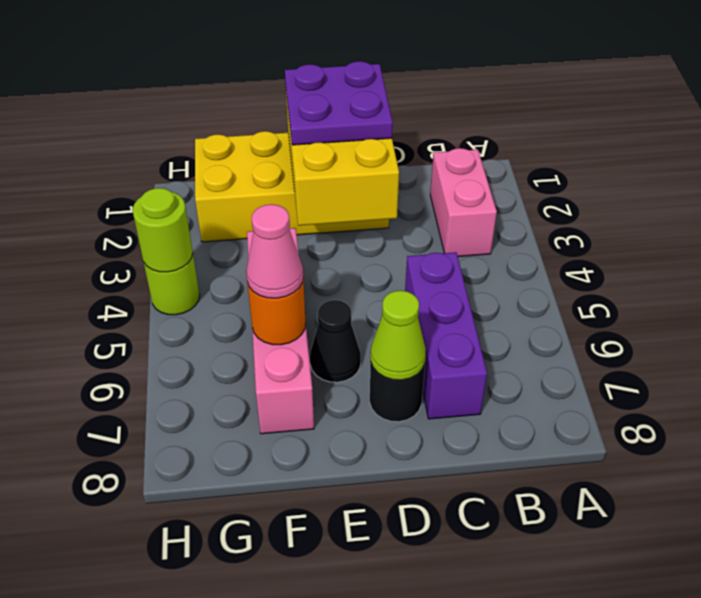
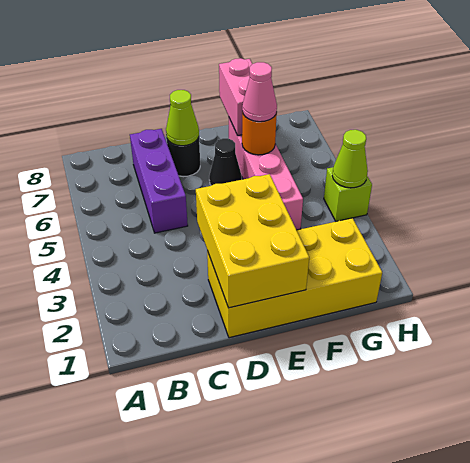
pink brick B2:B3 level 1 -> pink brick F7:F8 level 2
purple plate D1:E2 level 3 -> none
lime round brick H4 level 1 -> lime brick H4 level 1
lime round brick H4 level 2 -> lime cone H4 level 2

